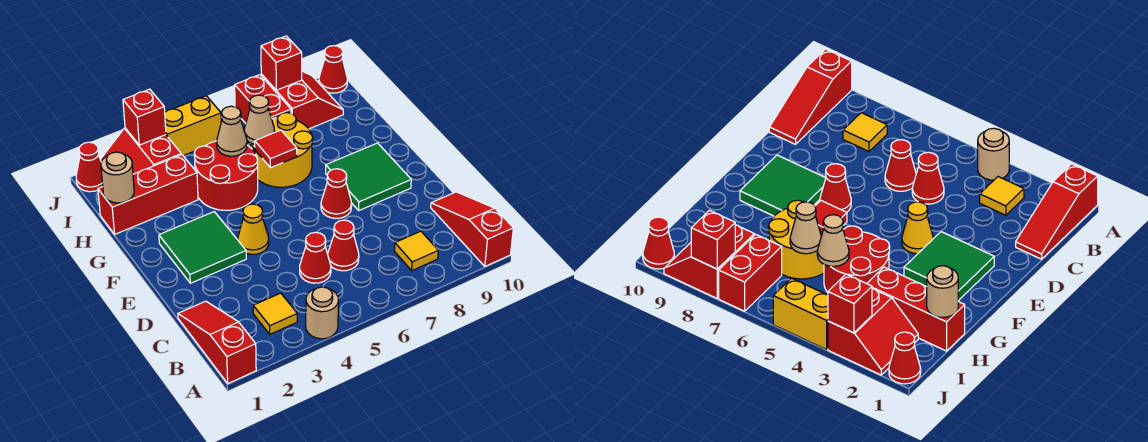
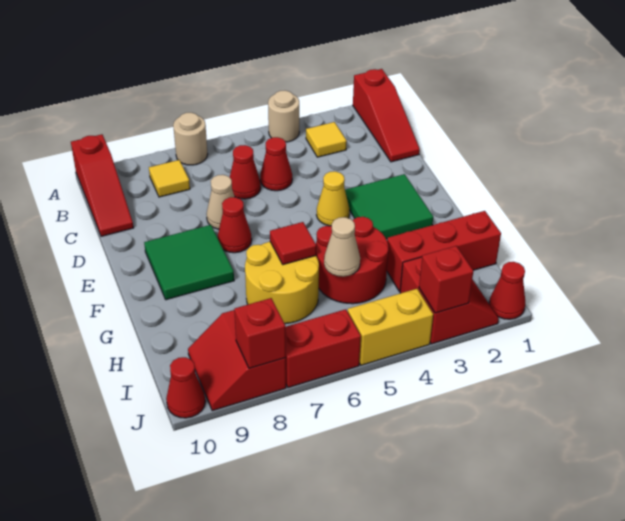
tan round brick H1 level 2 -> tan round brick A7 level 1
tan cone H6 level 2 -> tan cone D7 level 1
red brick I7:J7 level 1 -> red brick J6:J7 level 1

